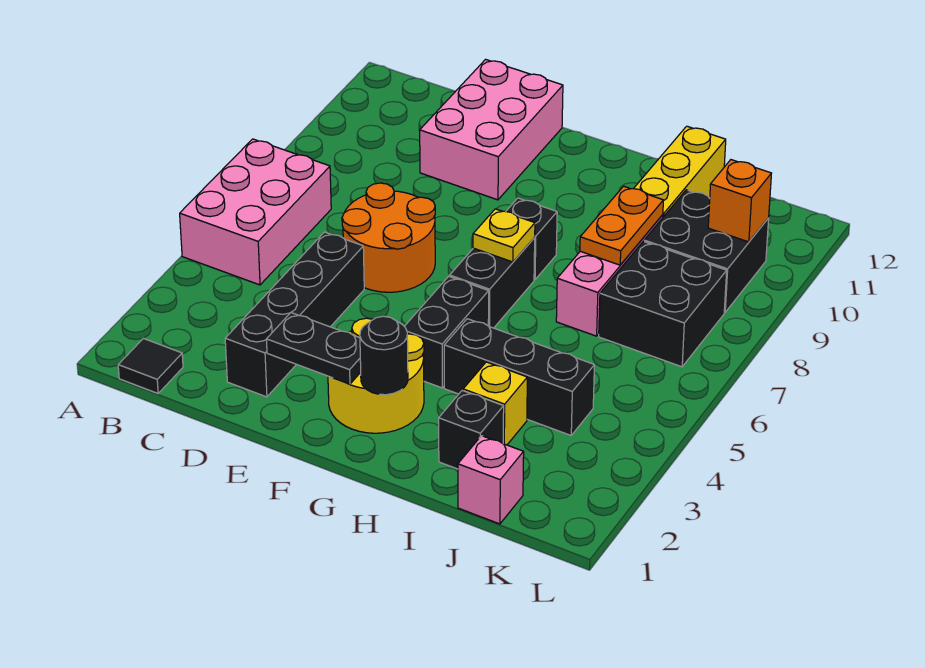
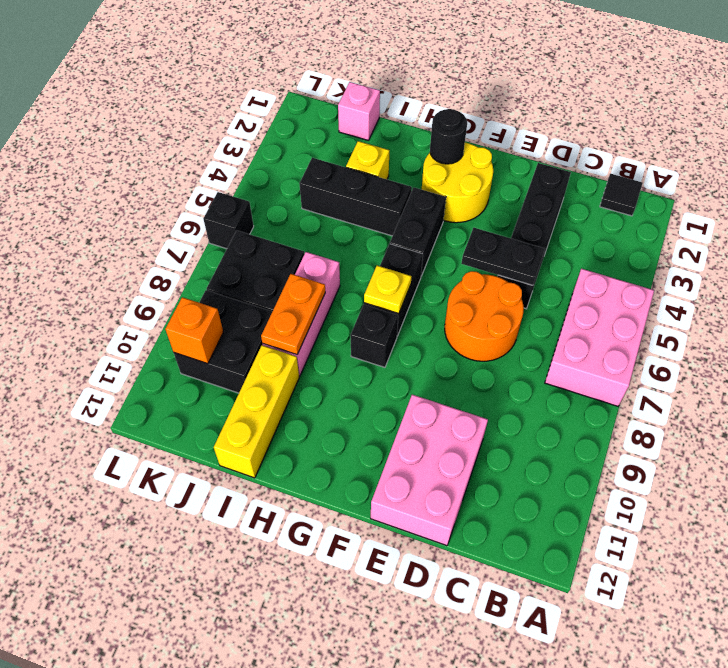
black plate E2:F2 level 2 -> black plate D5:E5 level 2
black brick I2 level 1 -> black brick L6 level 1

